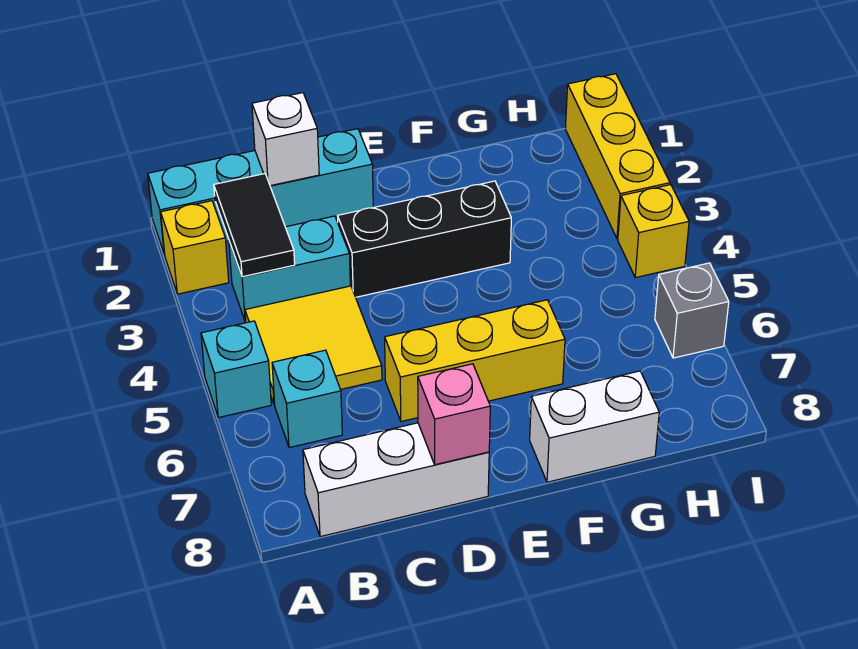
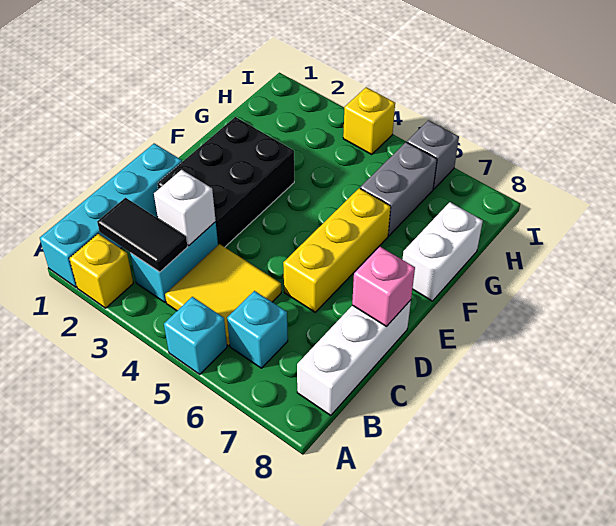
white brick C1 level 2 -> white brick C3 level 2
black brick D3:F3 level 1 -> black brick D2:F3 level 1
none -> grey brick G6:H6 level 1
yellow brick I1:I3 level 1 -> none

